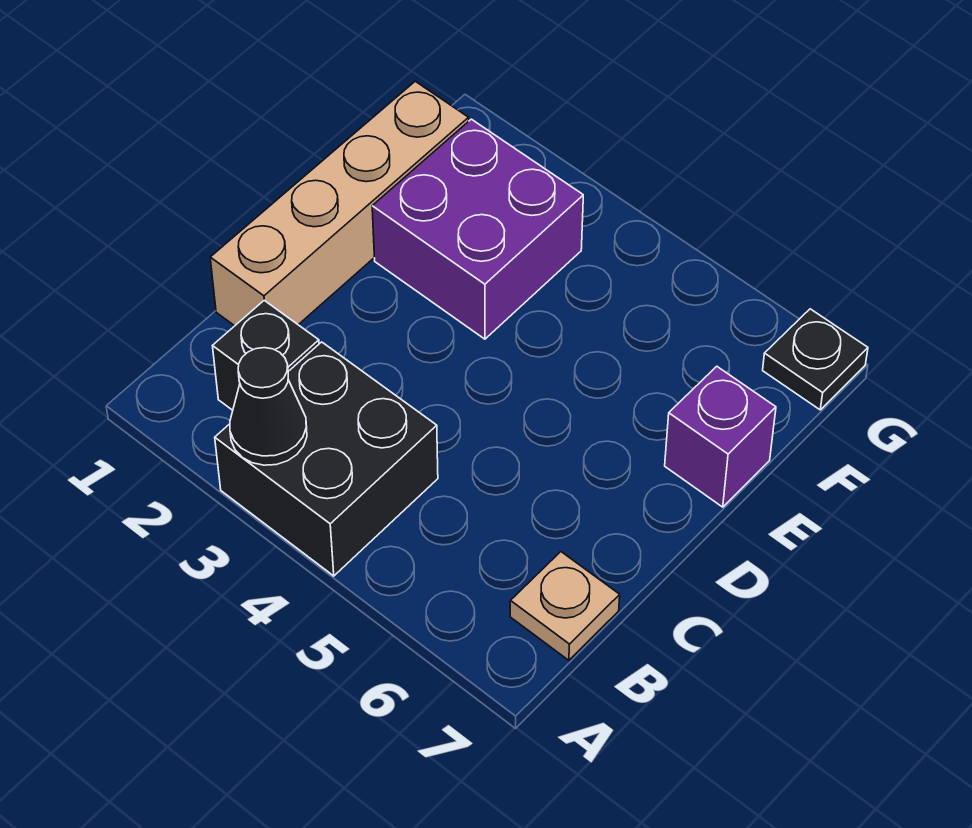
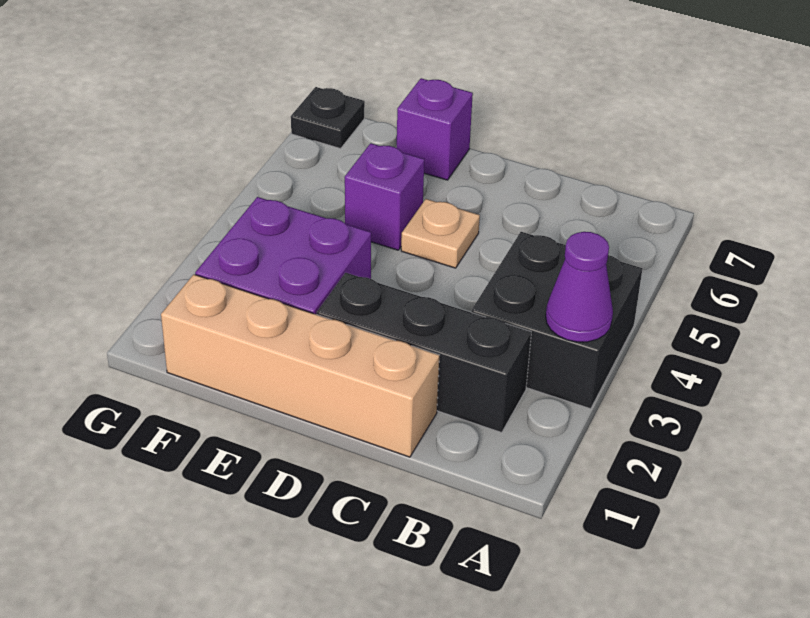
black cone A3 level 2 -> purple cone A3 level 2
black brick B2 level 1 -> black brick B2:D2 level 1
tan plate B7 level 1 -> tan plate D5 level 1
none -> purple brick E5 level 1

